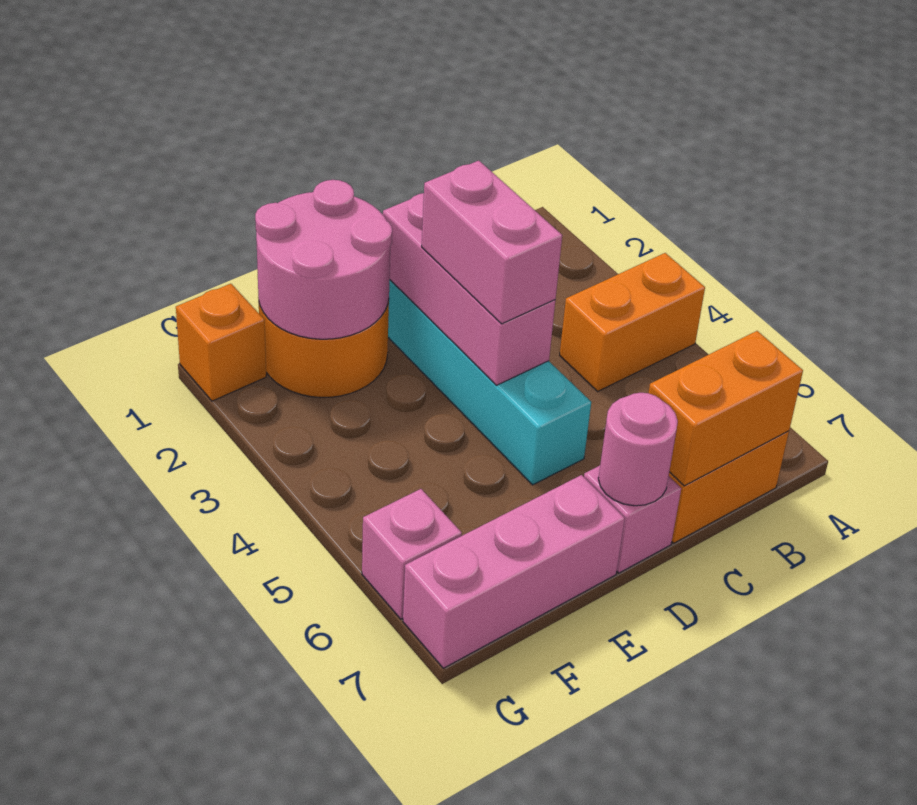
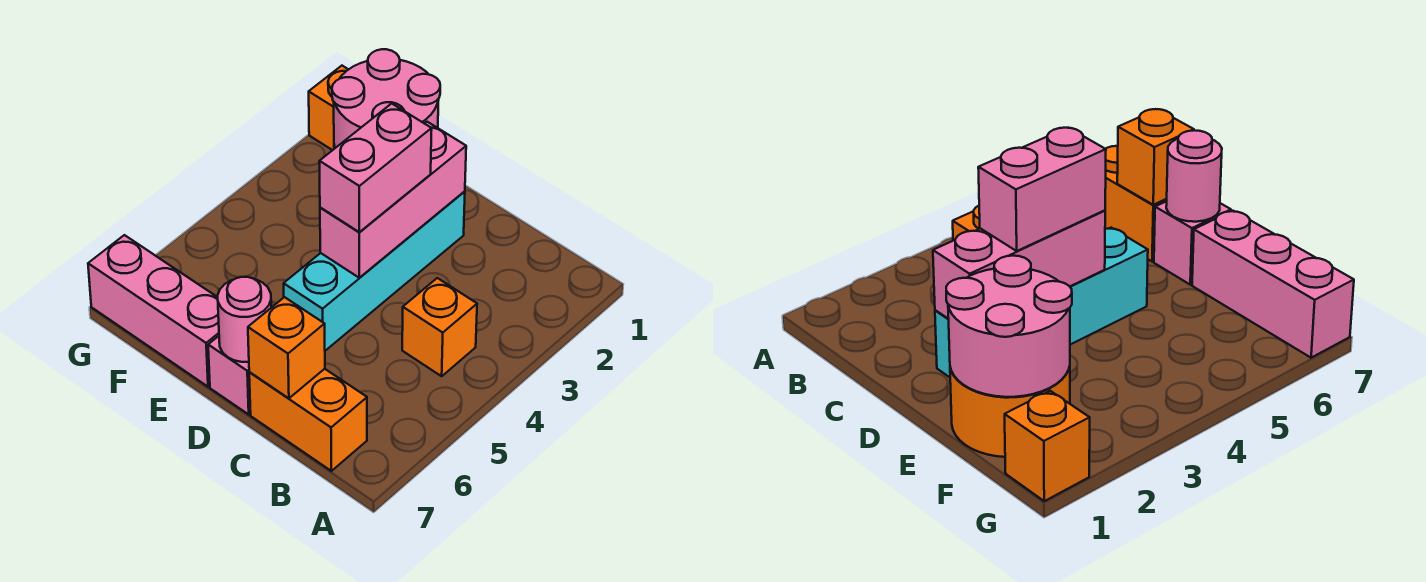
orange brick A4:B4 level 1 -> orange brick B4 level 1
orange brick B7:C7 level 2 -> orange brick C7 level 2
pink brick G6 level 1 -> none

